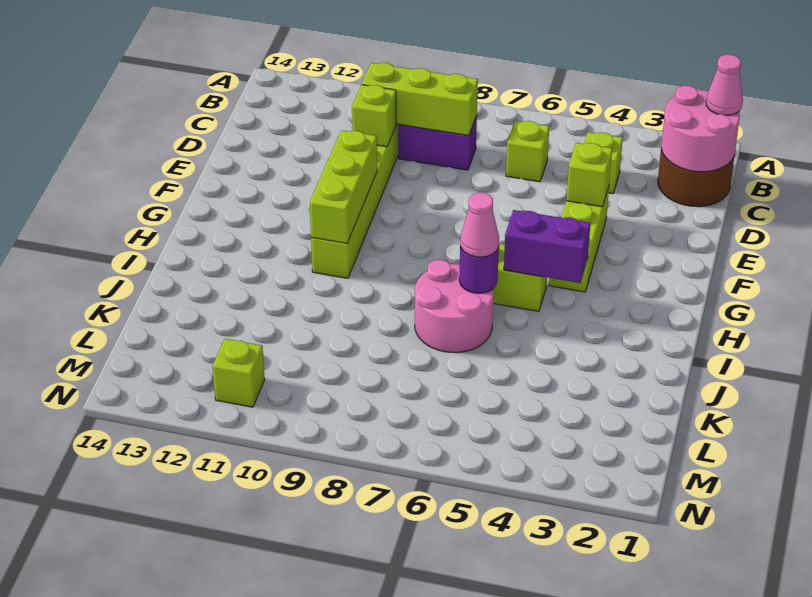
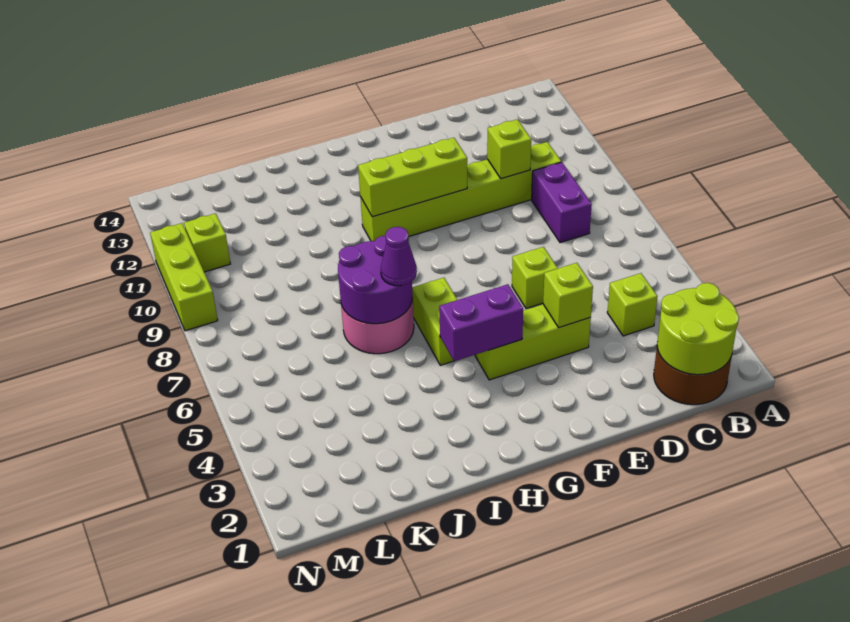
pink round brick B1:C2 level 2 -> lime round brick B1:C2 level 2
pink cone B1 level 3 -> none
lime brick C6 level 1 -> lime brick E6 level 1
lime brick C8:C10 level 2 -> lime brick N9:N11 level 1
purple brick H4:H5 level 2 -> purple brick G4:H4 level 2
purple round brick I6 level 2 -> purple round brick I6:J7 level 2
pink cone I6 level 3 -> purple cone I6 level 3

